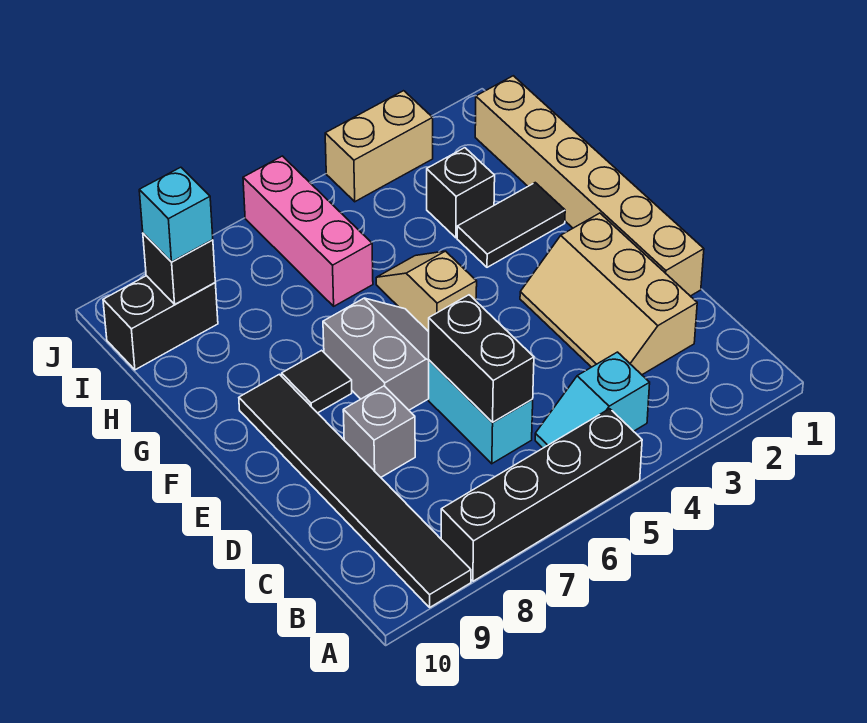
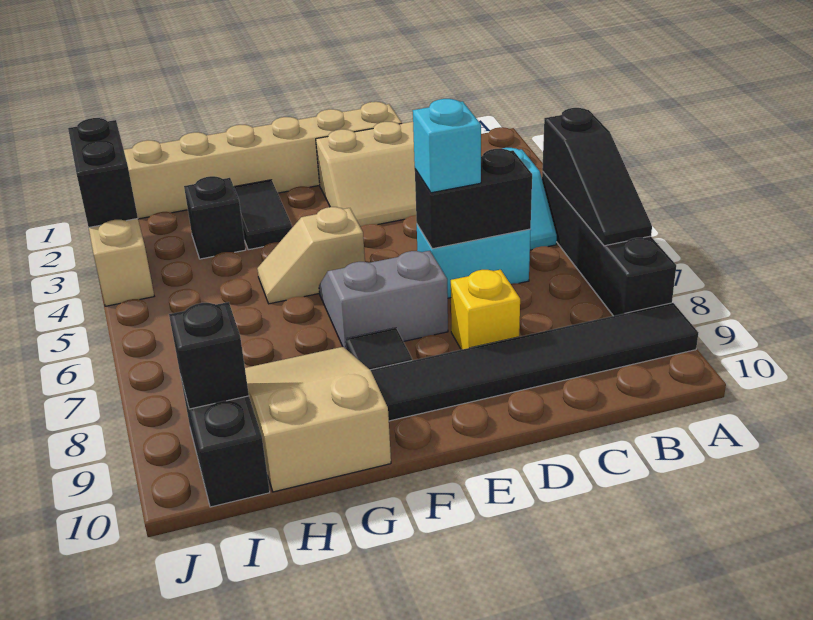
none -> black slope A5:A7 level 2 top 5
grey brick D8 level 1 -> yellow brick D8 level 1
none -> tan slope G8:H10 level 1 top 10
pink brick H6:J6 level 1 -> none
cyan brick I9 level 3 -> cyan brick D6 level 3
none -> black brick J2:J3 level 2

